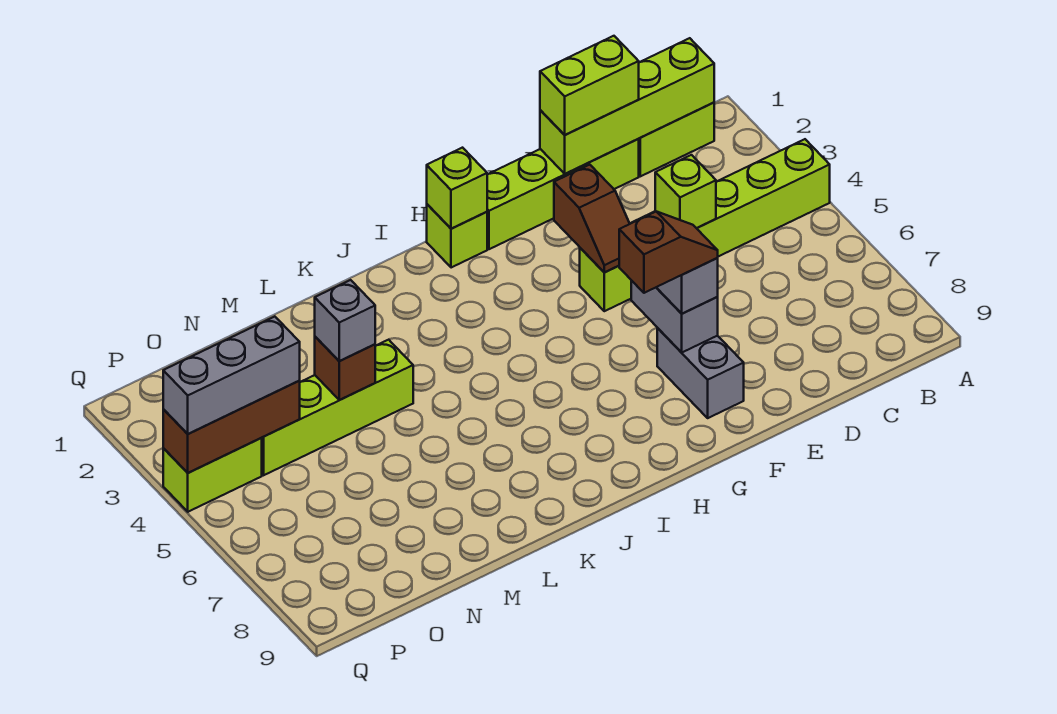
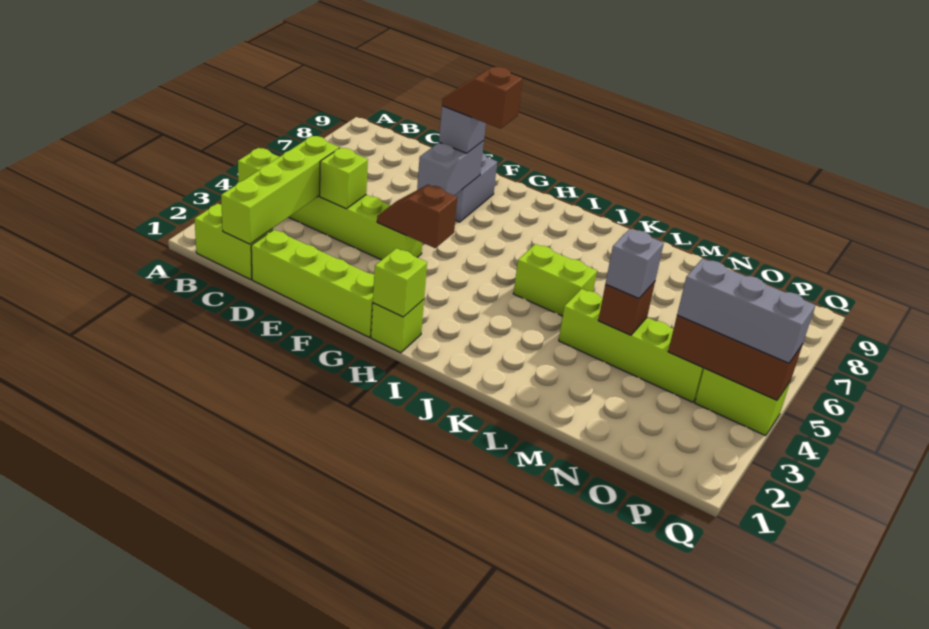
lime brick B1:E1 level 2 -> lime brick C1:C4 level 2
lime brick D1:E1 level 3 -> lime brick J5:K5 level 1
brown slope F3:F4 level 2 top 3 -> brown slope F4:G4 level 2 top G

